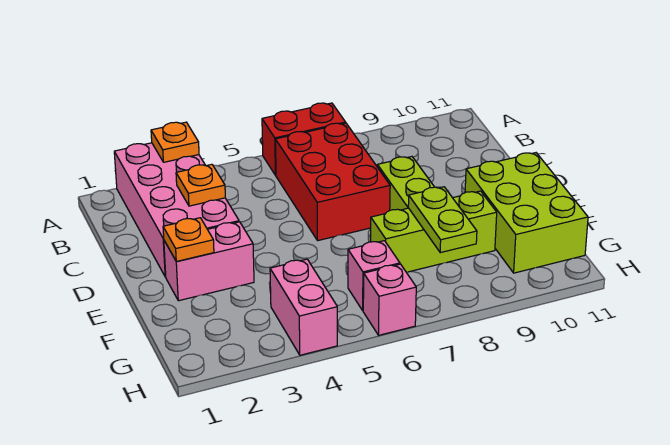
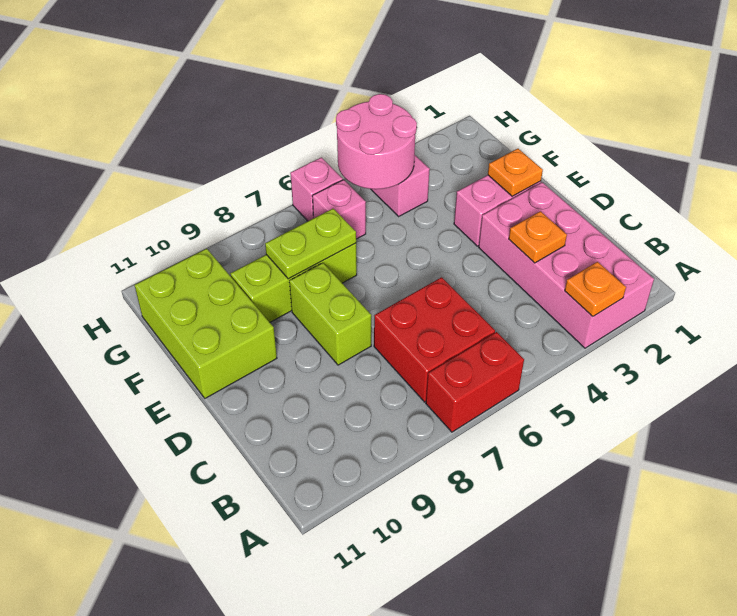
red brick B6:D7 level 1 -> red brick B6:C7 level 1
lime plate F8:G8 level 2 -> lime plate F7:F8 level 2
none -> pink round brick G4:H5 level 2

